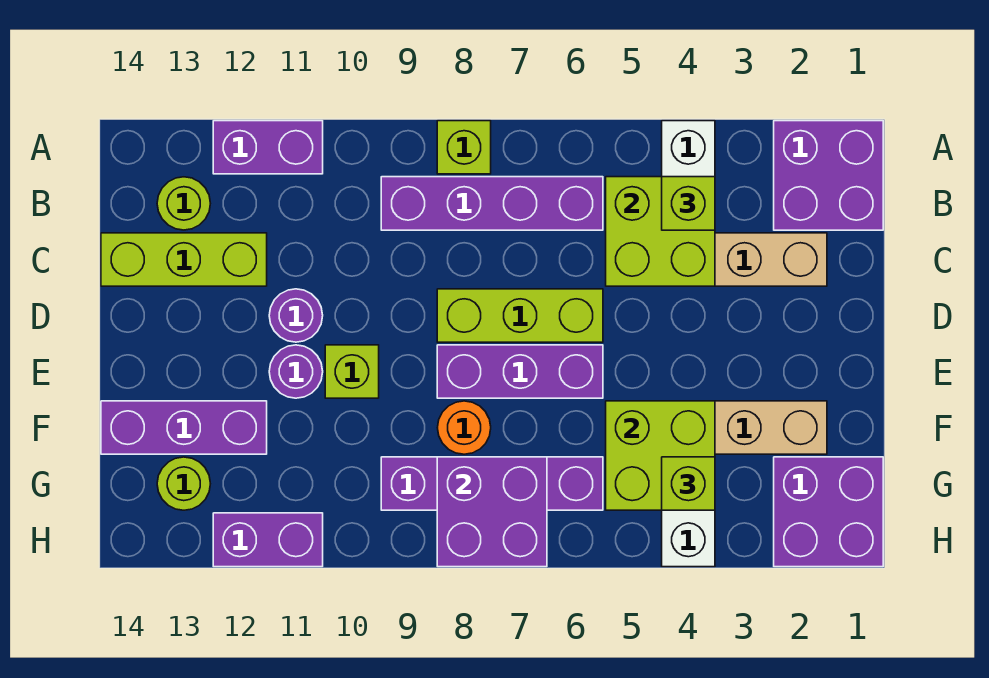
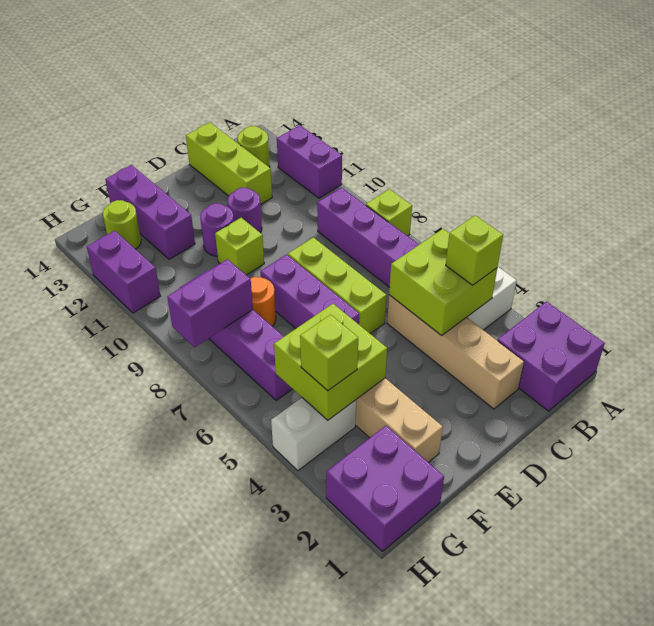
purple brick G7:H8 level 2 -> purple brick G8:H8 level 2

